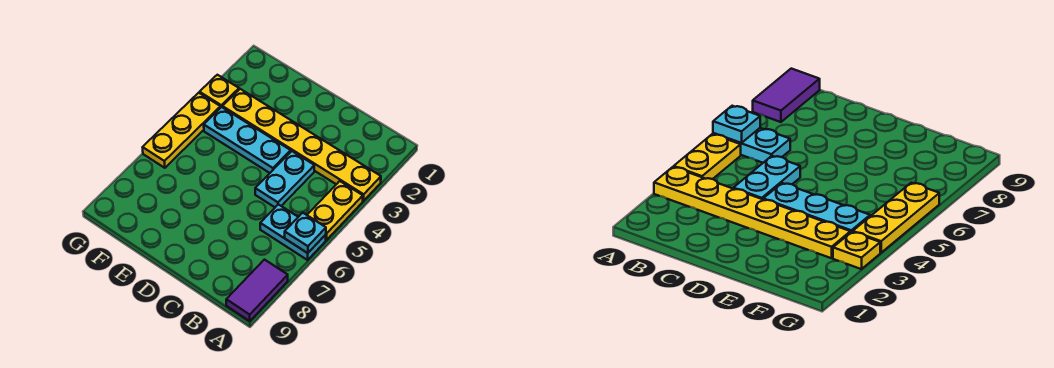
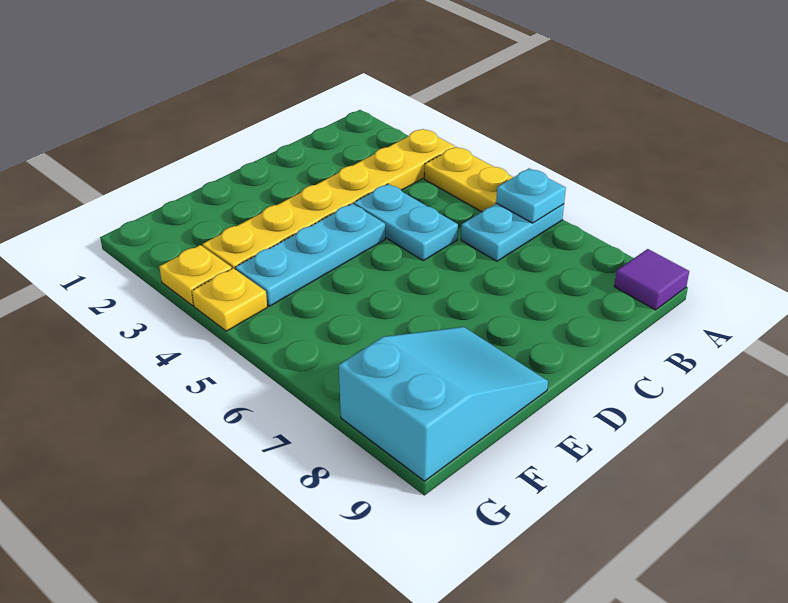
purple tile A8:A9 level 1 -> purple tile A9 level 1
none -> cyan slope E8:G9 level 1 top G
yellow plate G4:G6 level 1 -> yellow plate G4 level 1

